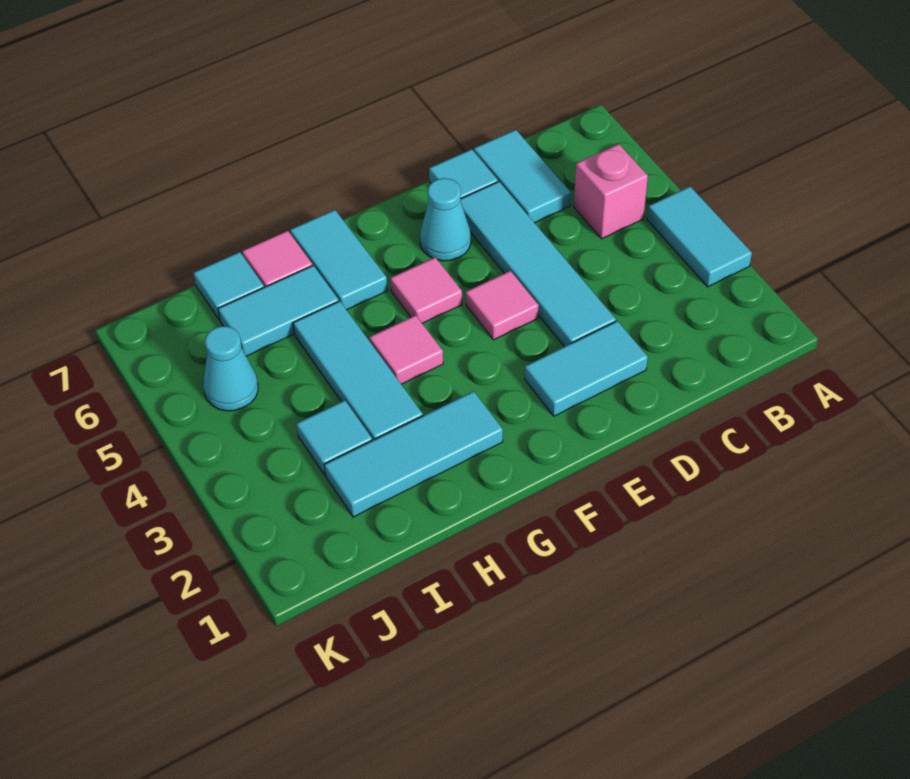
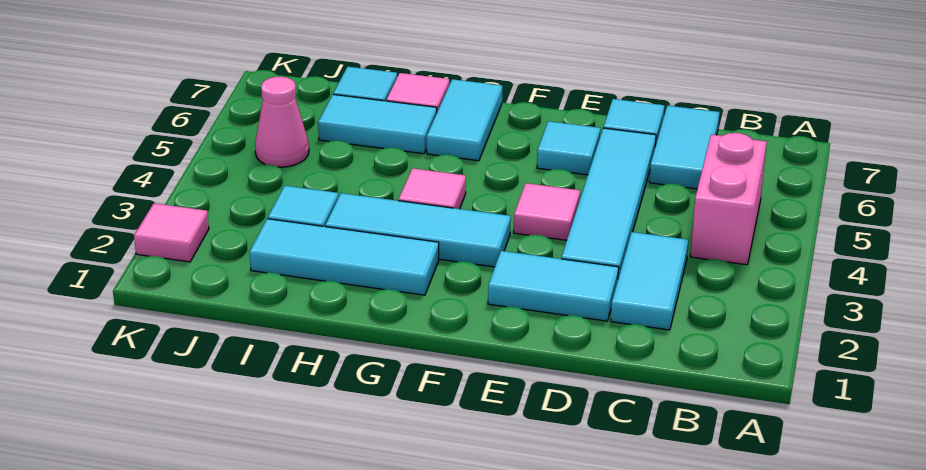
cyan tile A3:A4 level 1 -> cyan tile C2:C3 level 1
pink brick B5 level 1 -> pink brick B4:B5 level 1
cyan cone E6 level 1 -> cyan tile E6 level 1
pink tile F5 level 1 -> pink tile K2 level 1
cyan tile H3:H5 level 1 -> cyan tile F3:H3 level 1
cyan cone J5 level 1 -> pink cone J5 level 1

